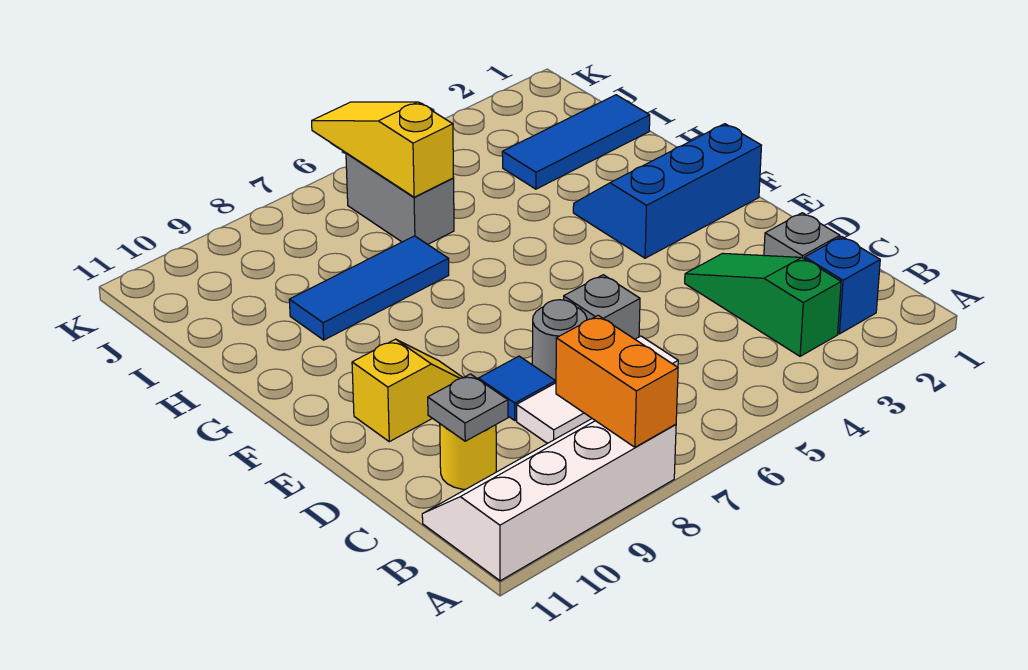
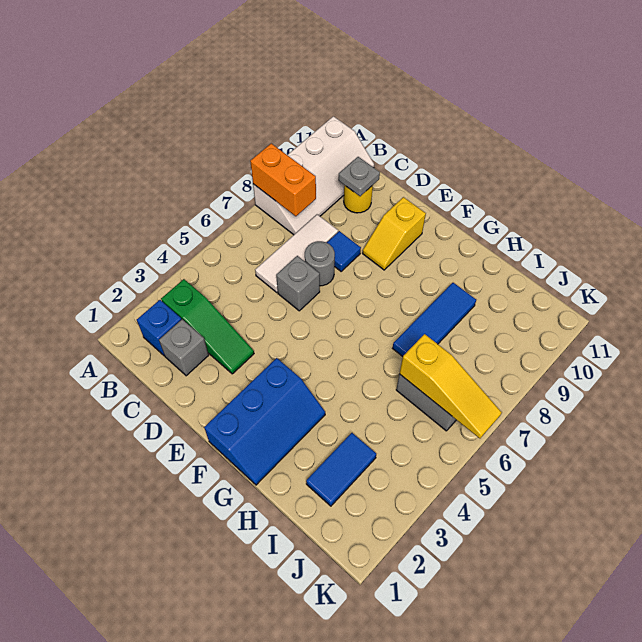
blue tile I1:I3 level 1 -> blue tile I2:I3 level 1

